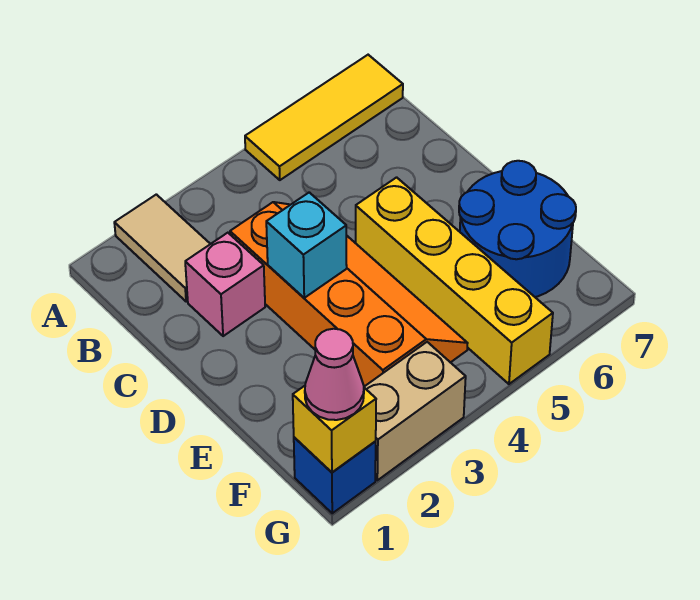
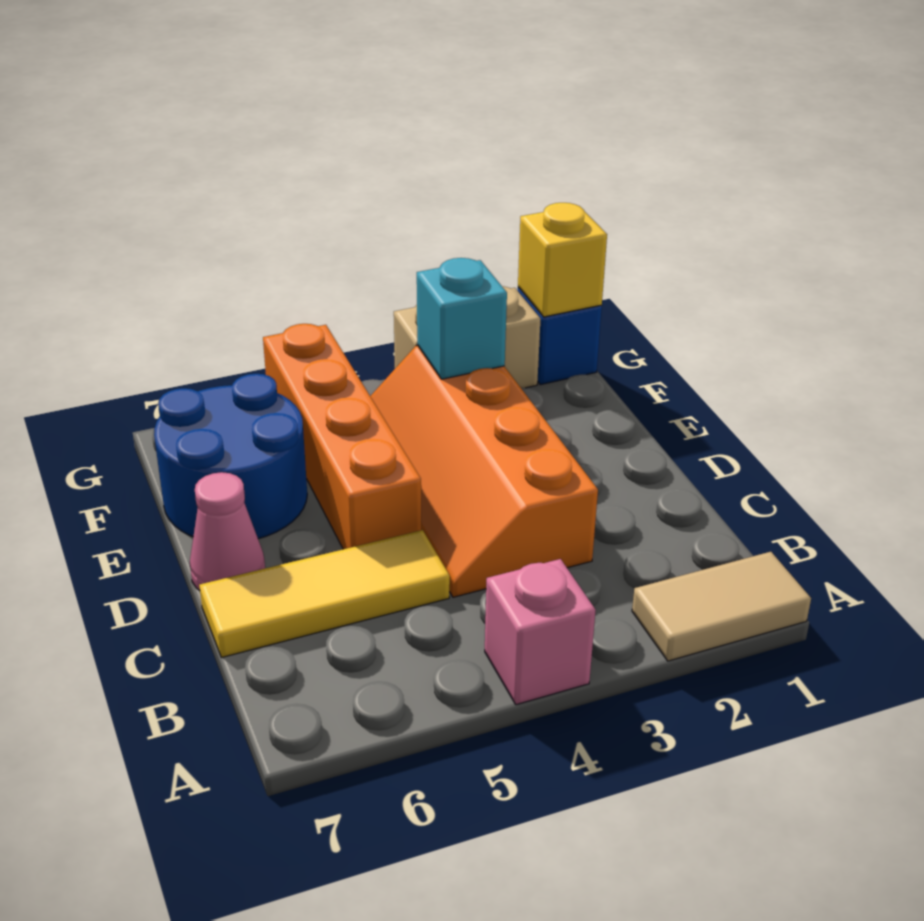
tan tile A2:B2 level 1 -> tan tile A1:A2 level 1
yellow tile A5:A7 level 1 -> yellow tile C5:C7 level 1
pink brick C2 level 1 -> pink brick A4 level 1
cyan brick D3 level 2 -> cyan brick F3 level 2
yellow brick D5:G5 level 1 -> orange brick D5:G5 level 1
pink cone G1 level 3 -> pink cone D7 level 1

